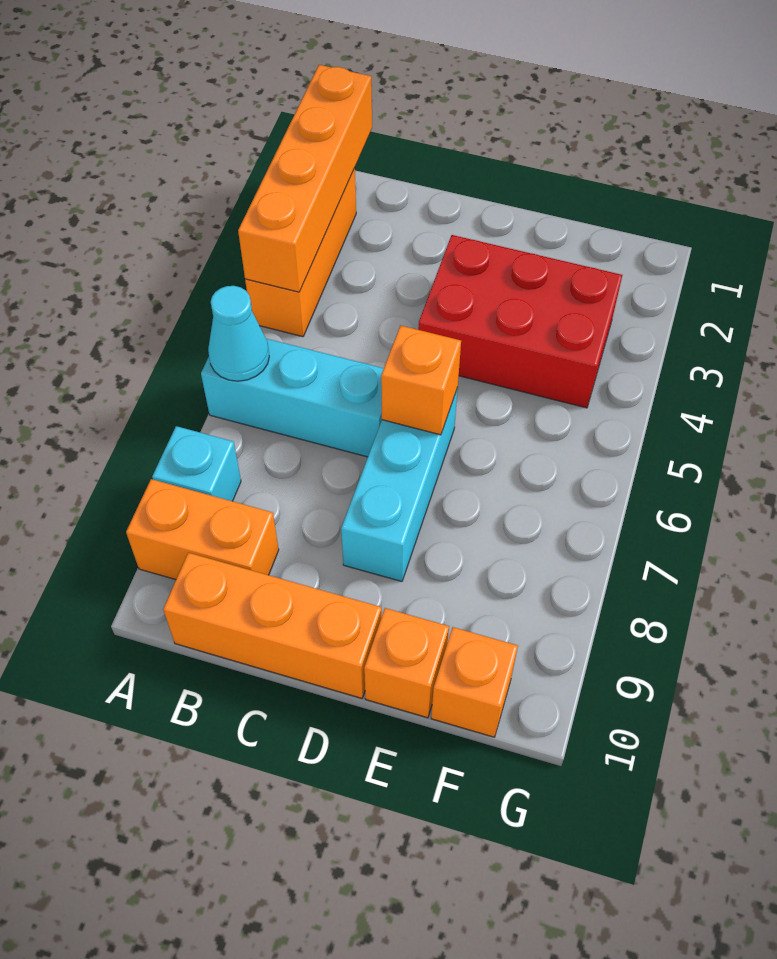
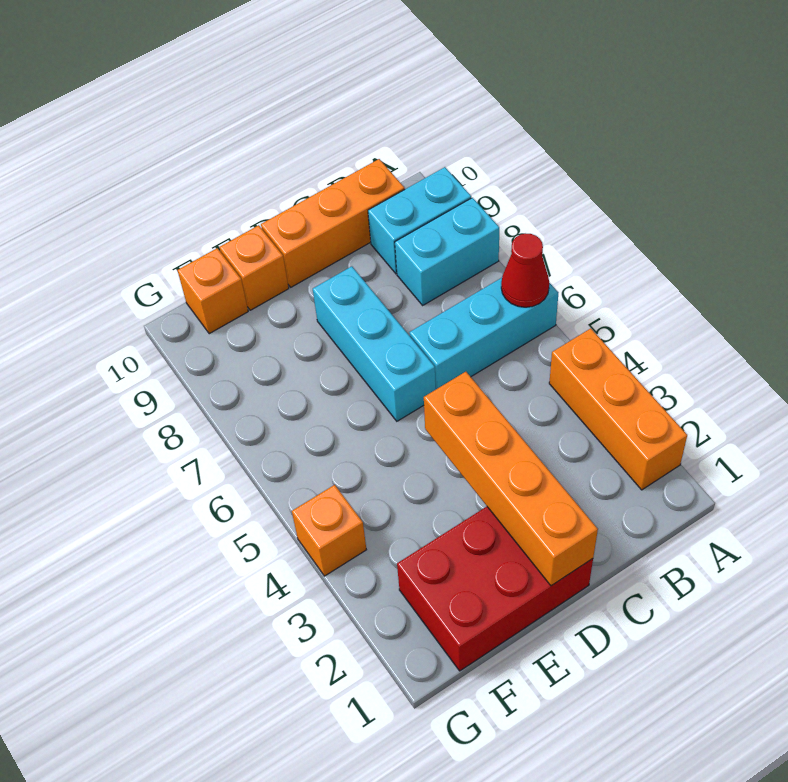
orange brick A1:A4 level 2 -> orange brick D1:D4 level 2
cyan cone A6 level 2 -> red cone A6 level 2
cyan brick A8 level 1 -> cyan brick A8:B8 level 1
orange brick A9:B9 level 1 -> cyan brick A9:B9 level 1
red brick D3:F4 level 1 -> red brick D1:F2 level 1
orange brick D6 level 2 -> orange brick G4 level 1

